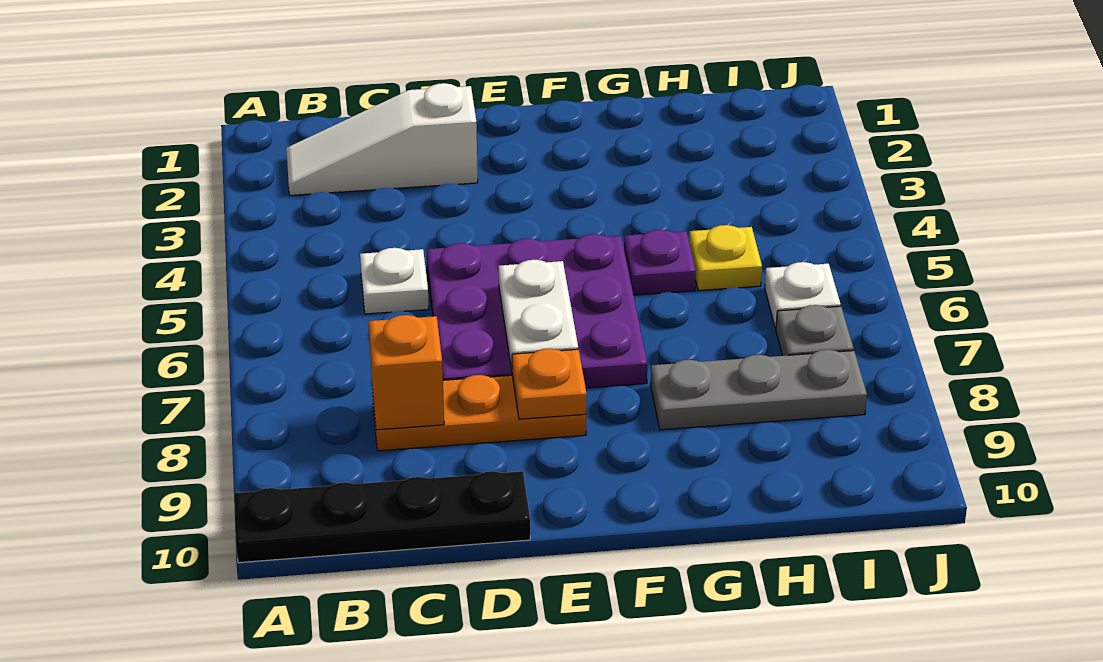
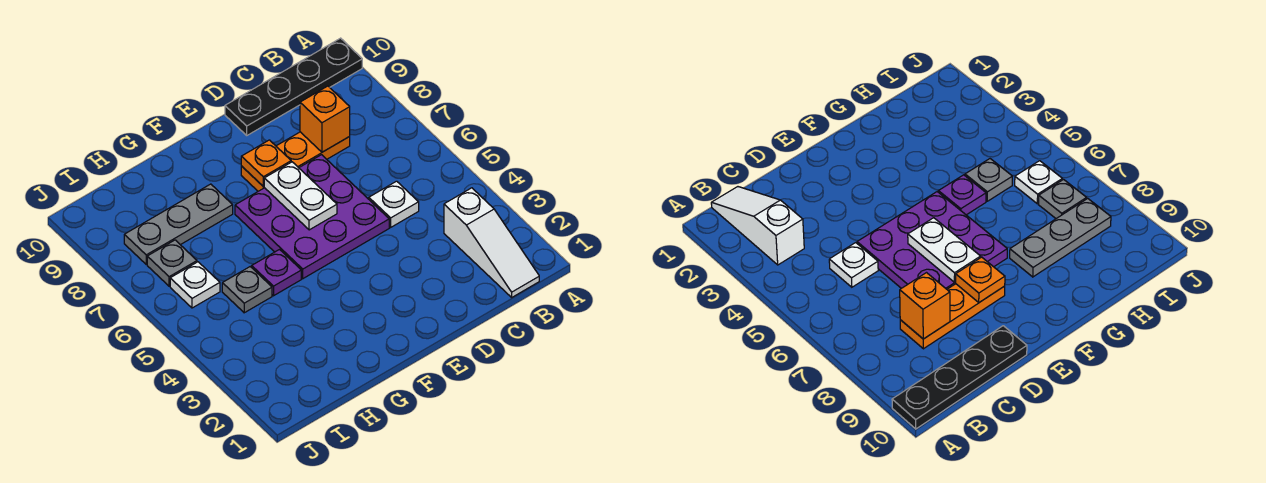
white slope B2:D2 level 1 top D -> white slope B1:B3 level 1 top 3
yellow plate H5 level 1 -> grey plate H5 level 1

